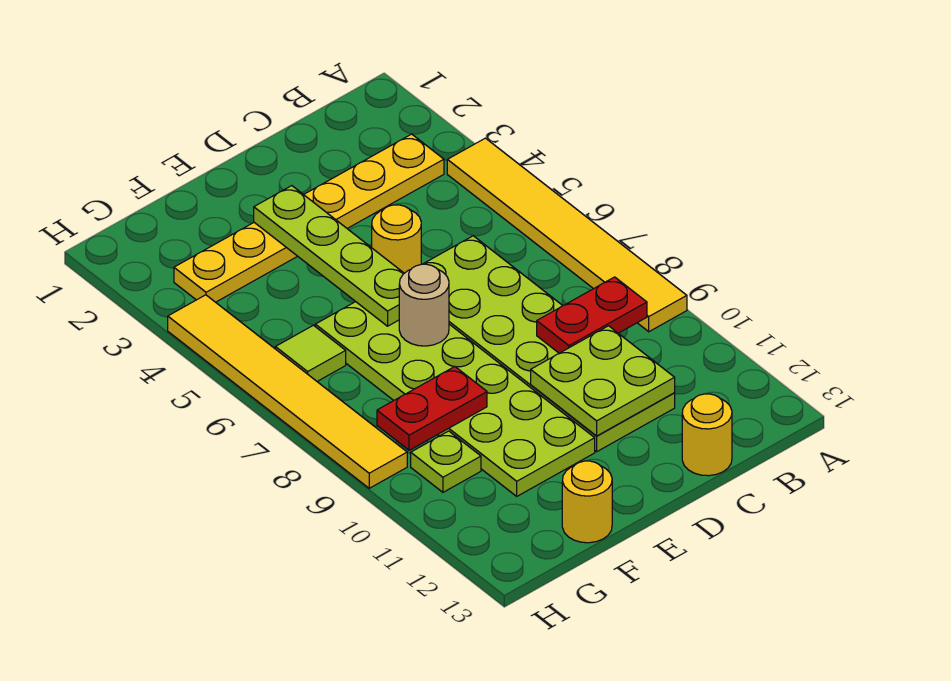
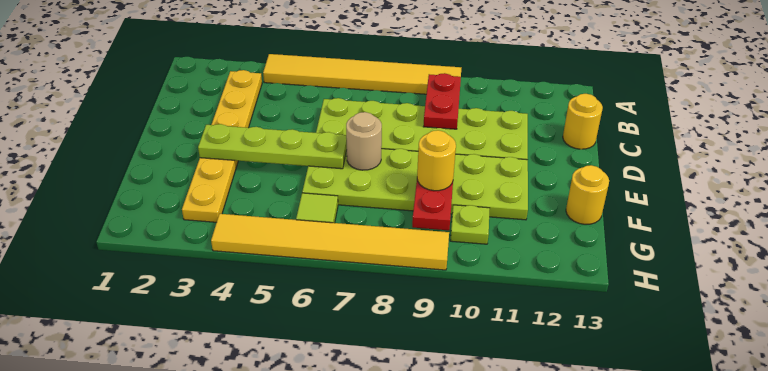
lime plate C10:D11 level 2 -> none
yellow round brick D5 level 1 -> yellow round brick F9 level 3

